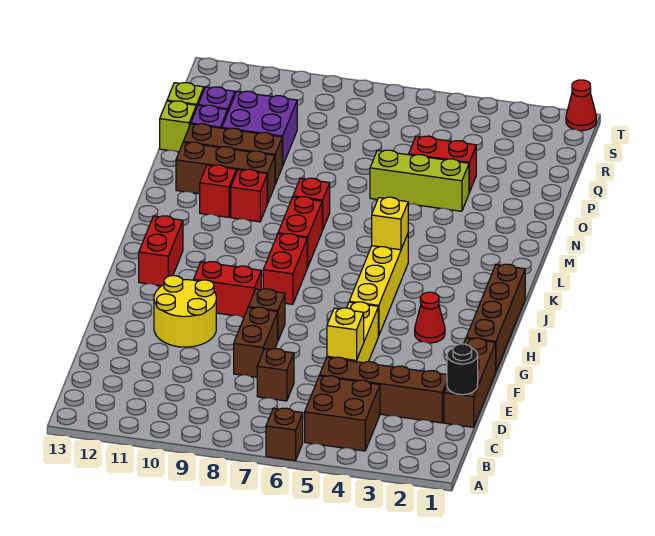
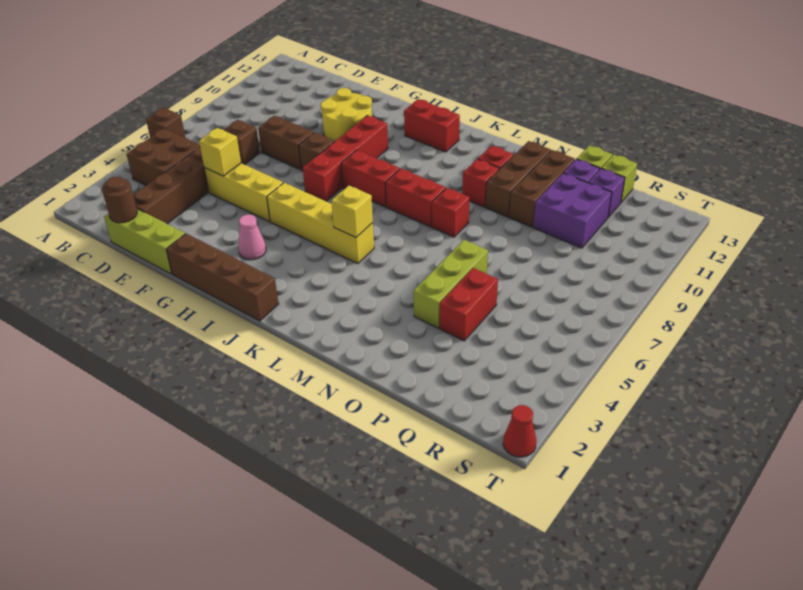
brown brick D1:F1 level 1 -> lime brick D1:F1 level 1
black round brick D1 level 2 -> brown round brick D1 level 2
red cone H3 level 1 -> pink cone H3 level 1
red brick H9:H10 level 1 -> red brick H7:H10 level 1

